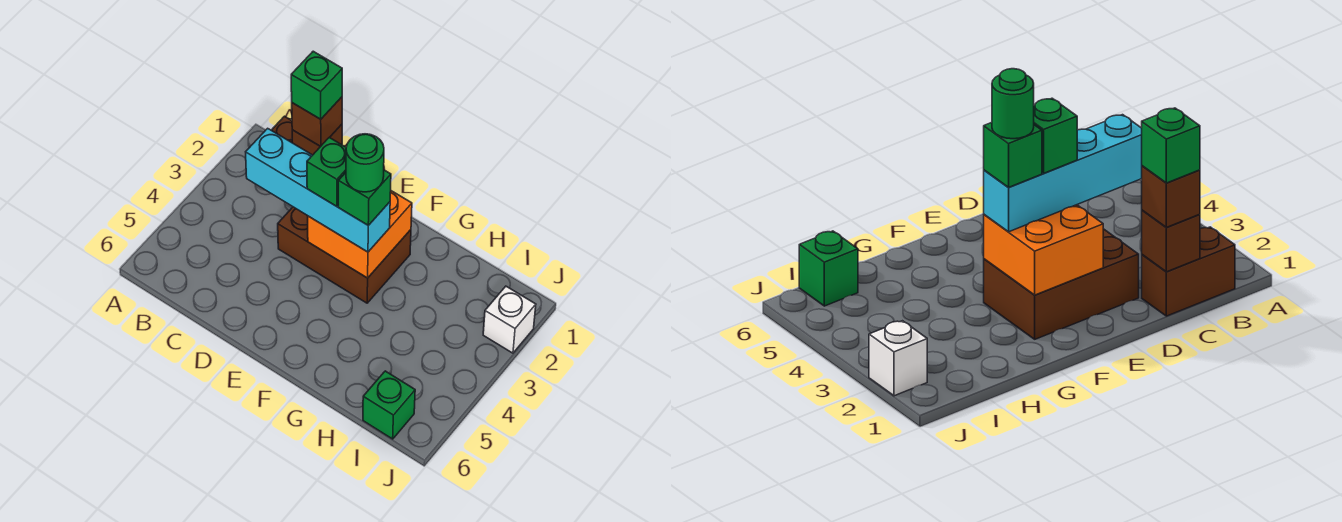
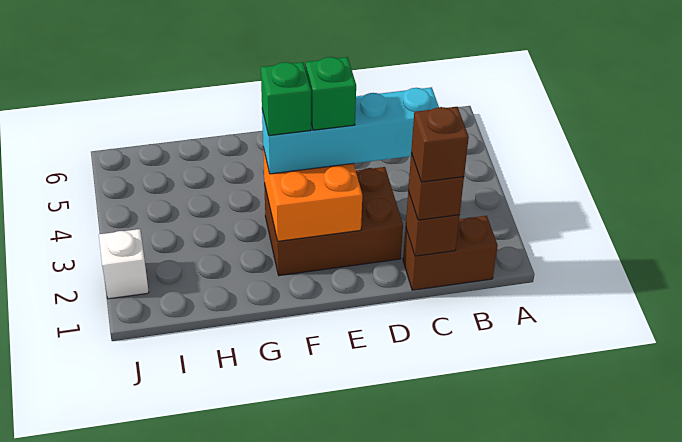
green brick C1 level 4 -> brown brick C1 level 4
green round brick F3 level 5 -> none
green brick I6 level 1 -> none

